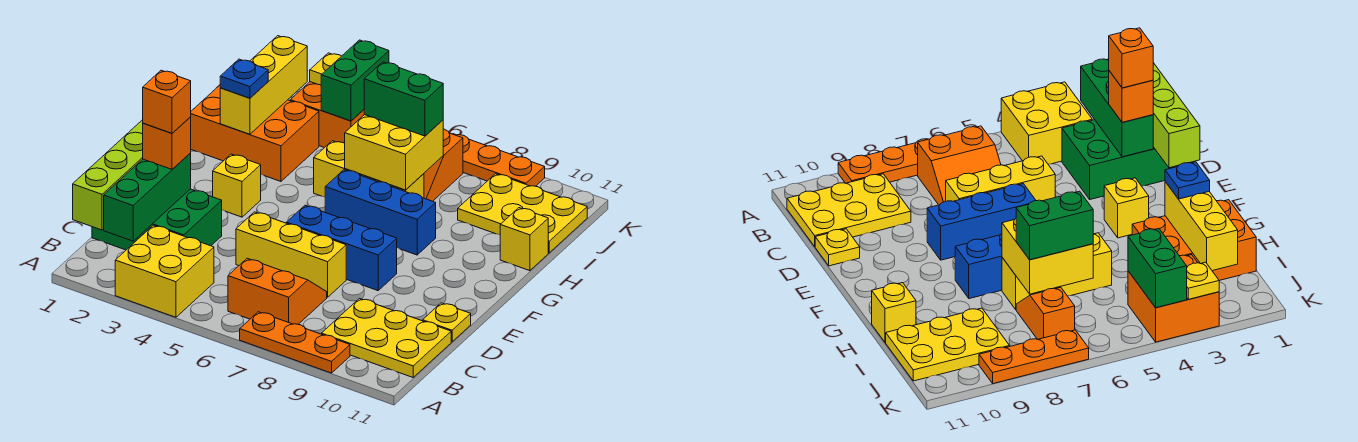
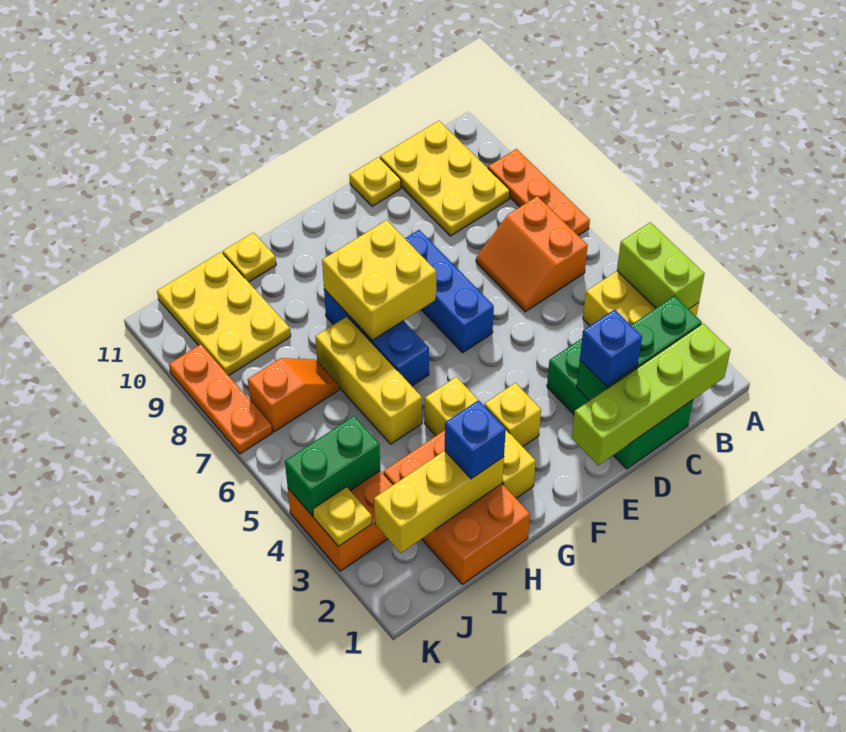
none -> lime brick A3:A4 level 2
orange brick D2 level 3 -> blue brick D2 level 3
orange brick D2 level 4 -> none
yellow brick D5:D7 level 1 -> yellow brick G2:G4 level 1
blue plate H2 level 3 -> blue brick H2 level 3
yellow brick H6:I7 level 2 -> yellow brick F7:G8 level 2
yellow brick H11 level 1 -> yellow plate H11 level 1
green brick I6:I7 level 3 -> none

